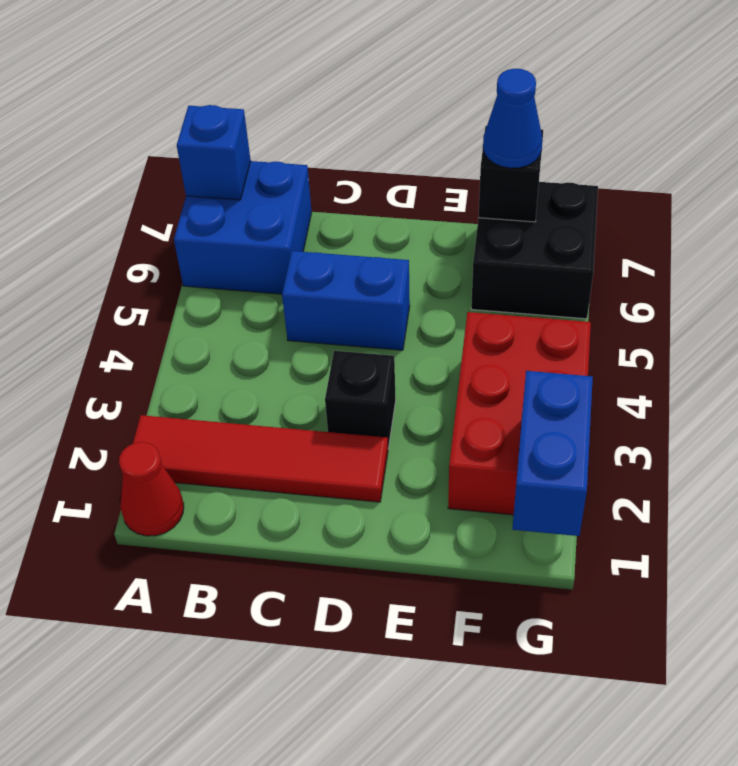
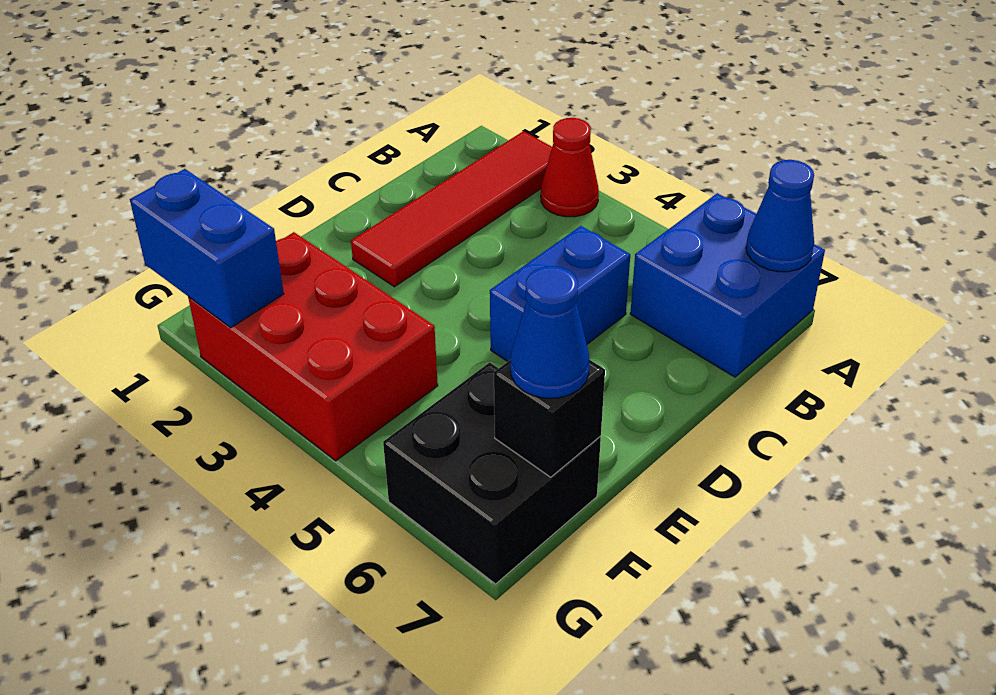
red cone A1 level 1 -> red cone A3 level 1
blue brick A7 level 2 -> blue cone A7 level 2
black brick D3 level 1 -> none

